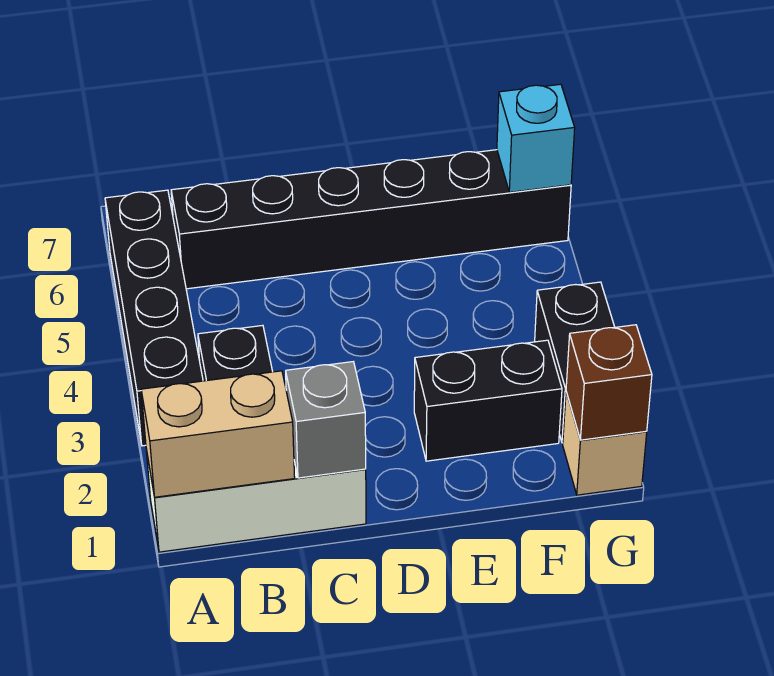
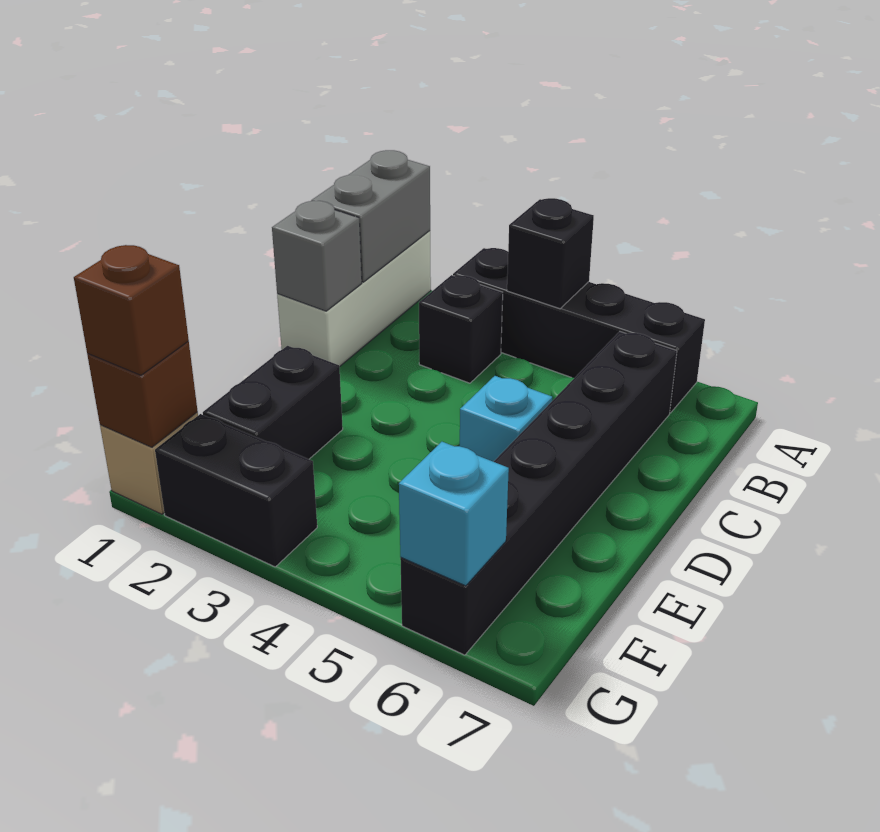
tan brick A1:B1 level 2 -> grey brick A1:B1 level 2
none -> black brick A4 level 2
none -> cyan brick D5 level 1
none -> brown brick G1 level 3

